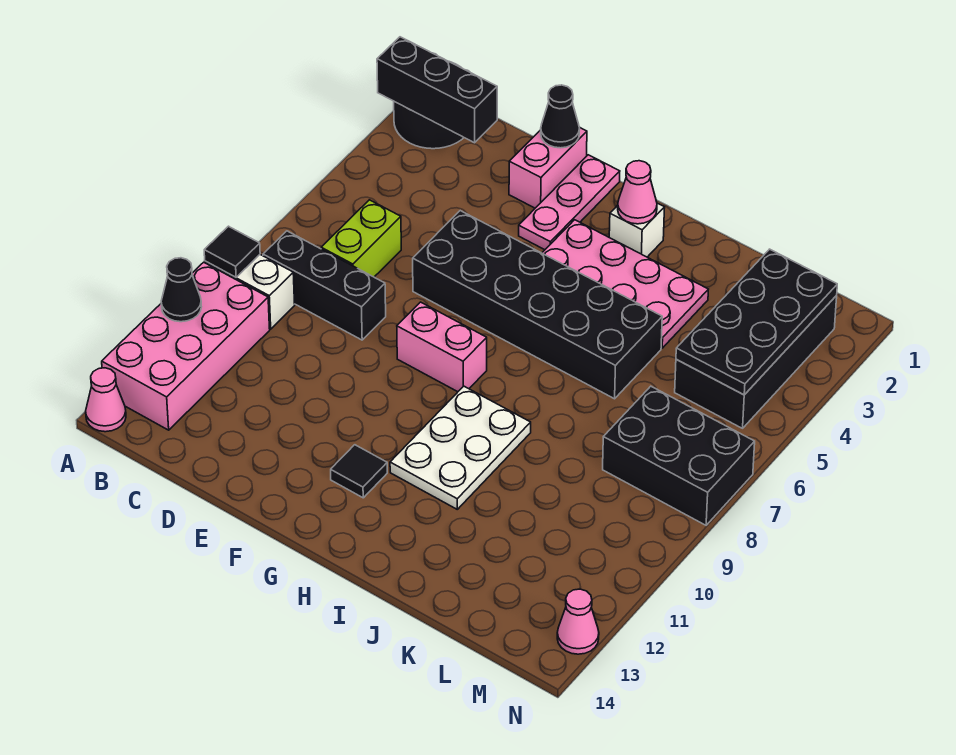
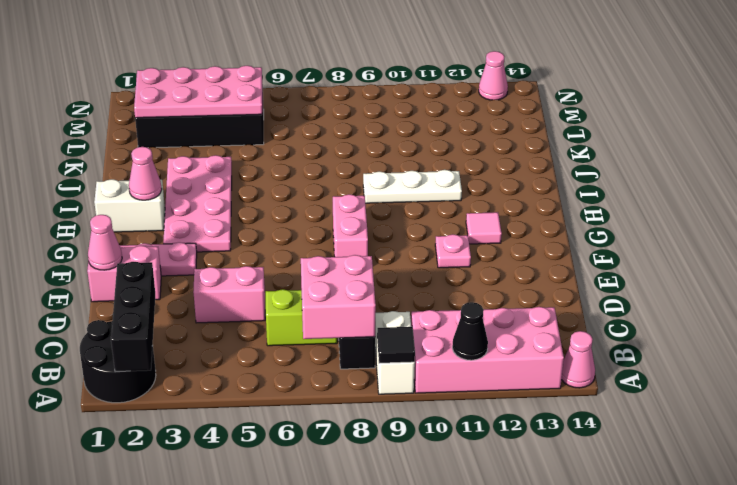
none -> pink brick B7:C8 level 2
none -> pink brick D4:D5 level 1
black cone E1 level 2 -> pink cone E1 level 2
black brick E5:J6 level 1 -> none
none -> pink plate F11 level 1
black tile G12 level 1 -> pink tile G12 level 1
white brick H2 level 1 -> white brick H1:H2 level 1
white plate H9:I11 level 1 -> white plate I9:I11 level 1
black plate L2:M5 level 2 -> pink plate L2:M5 level 2
black brick L7:N8 level 1 -> none

